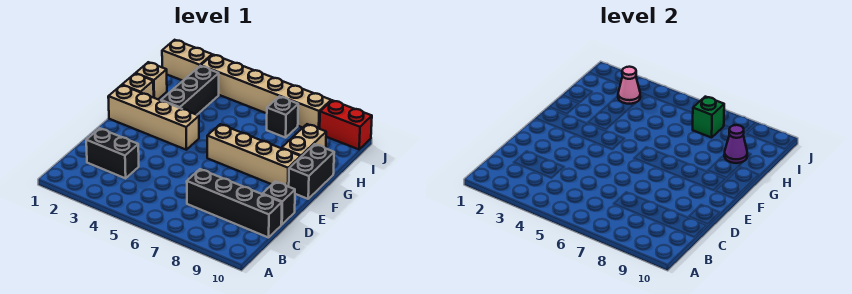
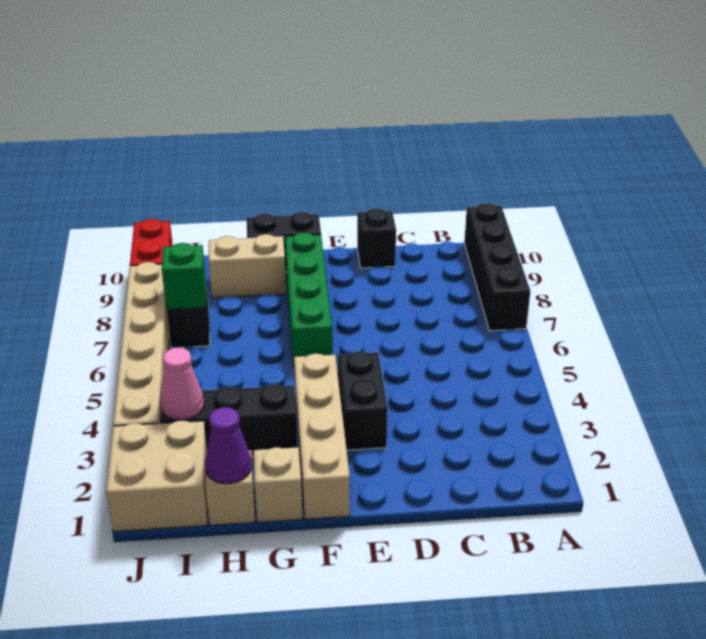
black brick C2:C3 level 1 -> black brick E3:E4 level 1
black brick C7:C10 level 1 -> black brick A7:A10 level 1
tan brick F6:F9 level 1 -> green brick F6:F9 level 1
purple cone H9 level 2 -> purple cone H1 level 2
tan brick J1:J2 level 1 -> tan brick I1:J2 level 1

